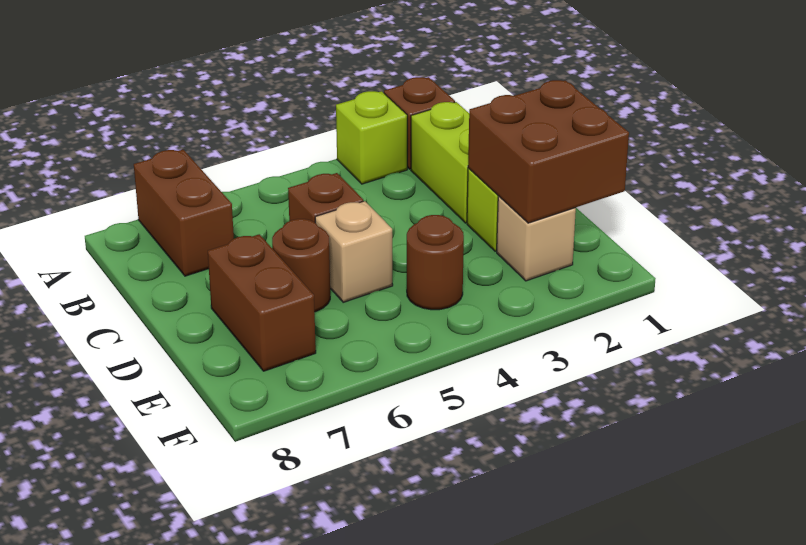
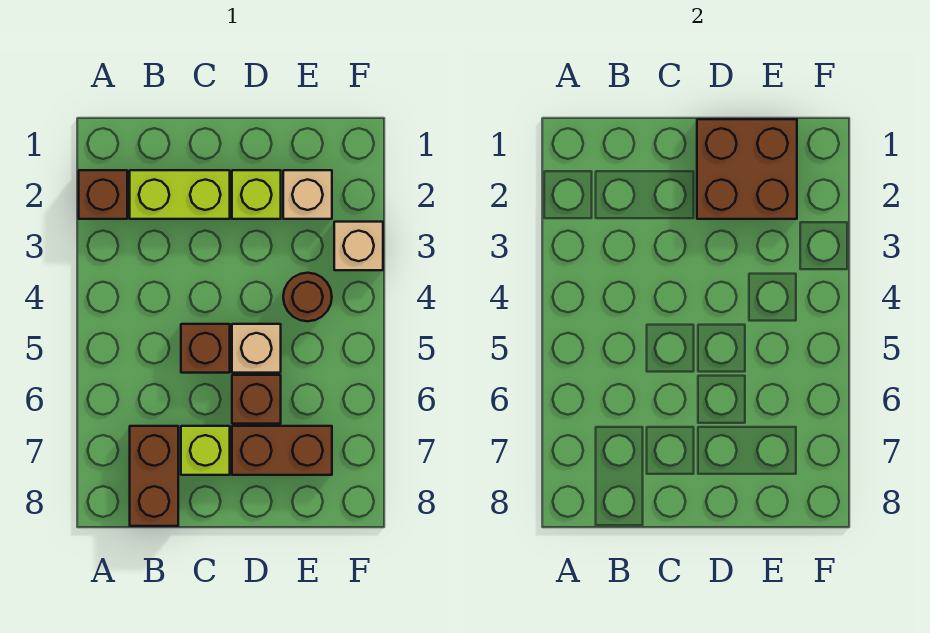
lime brick A3 level 1 -> lime brick C7 level 1
brown brick A7:B7 level 1 -> brown brick B7:B8 level 1
brown round brick D6 level 1 -> brown brick D6 level 1
none -> tan brick F3 level 1

